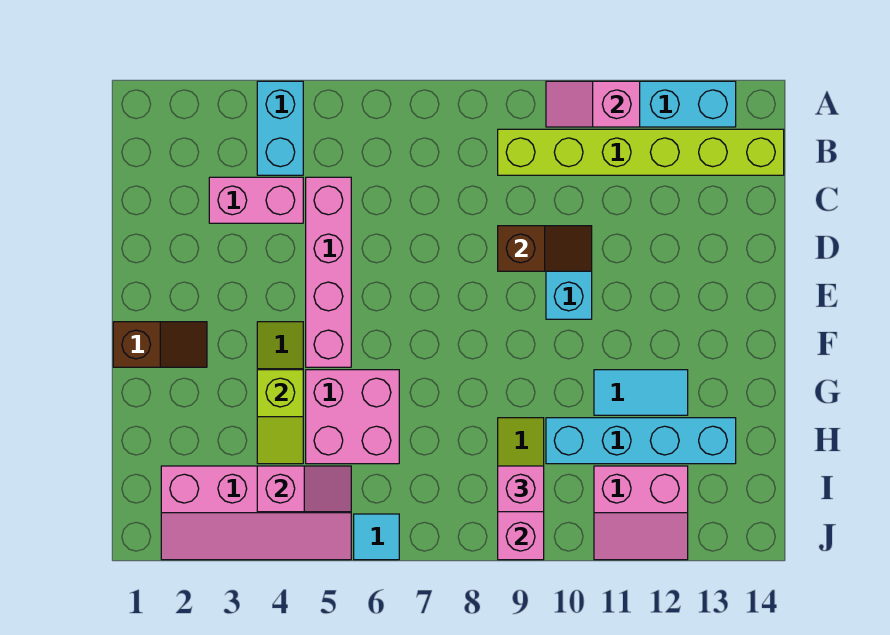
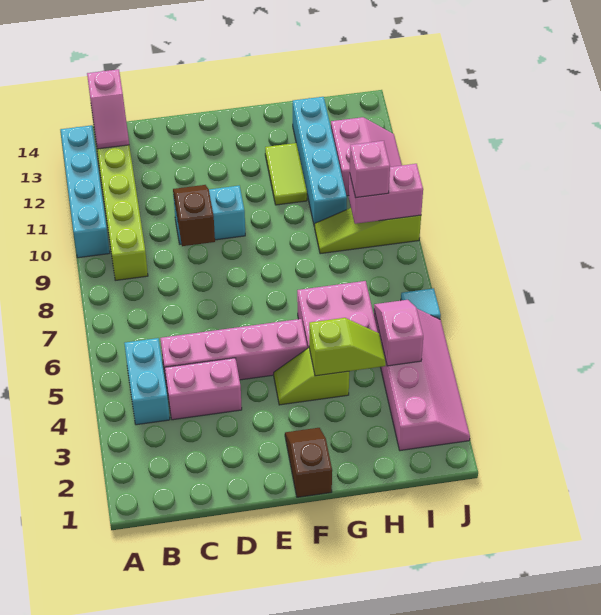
cyan brick A4:B4 level 1 -> cyan brick B4:B5 level 1
pink slope A10:A11 level 2 top 11 -> pink slope B13:B14 level 2 top 14
pink brick C3:C4 level 1 -> pink brick C4:D4 level 1
cyan tile G11:G12 level 1 -> lime tile G11:G12 level 1

